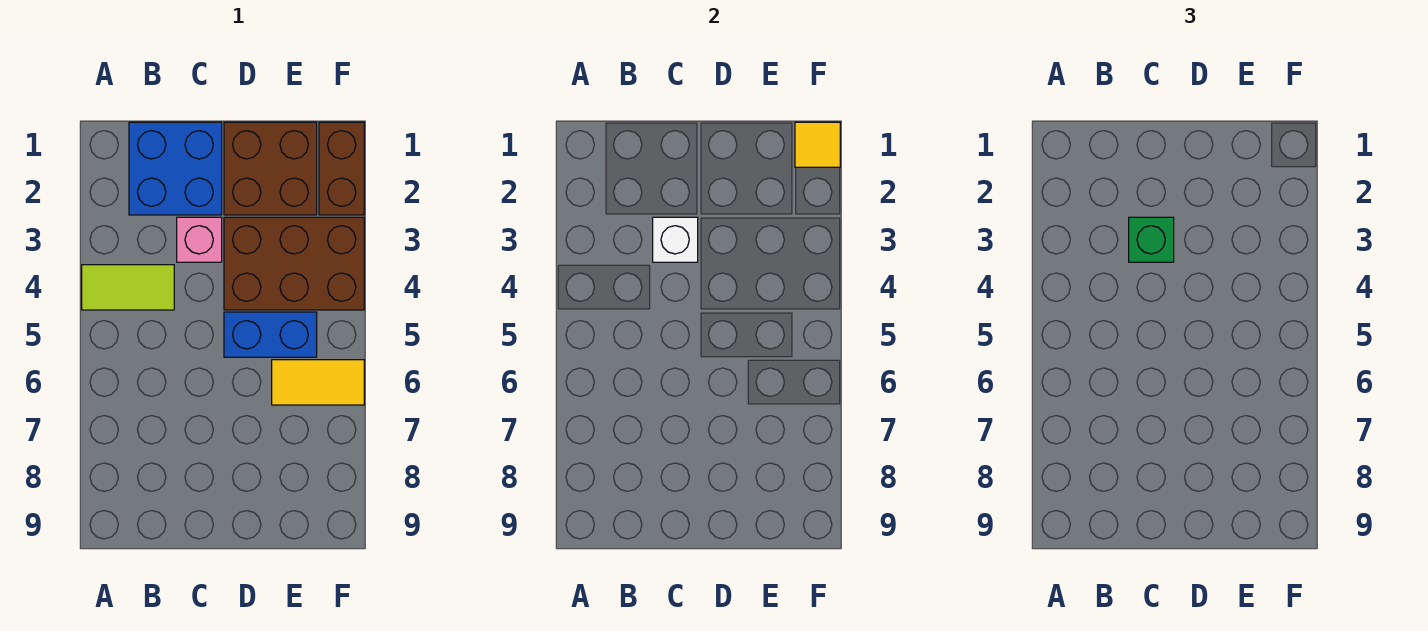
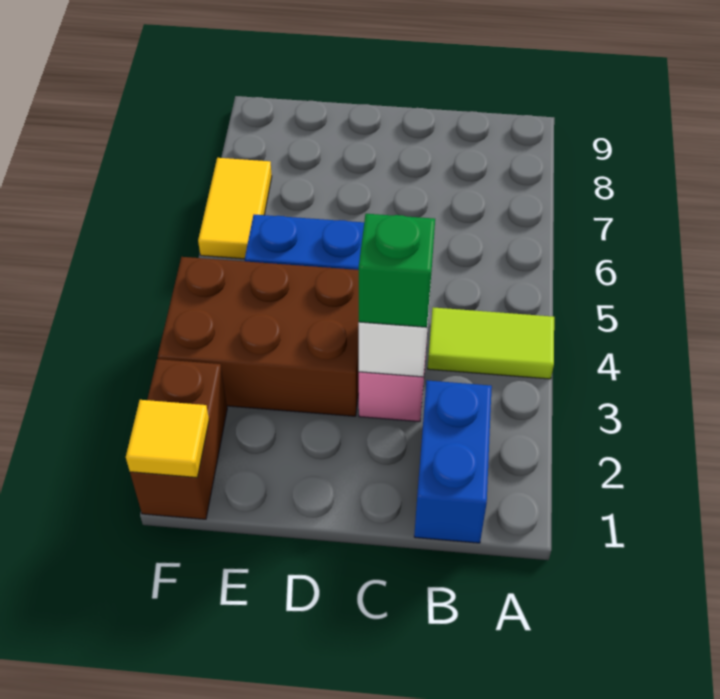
blue brick B1:C2 level 1 -> blue brick B1:B2 level 1
brown brick D1:E2 level 1 -> none
yellow tile E6:F6 level 1 -> yellow tile F6:F7 level 1

